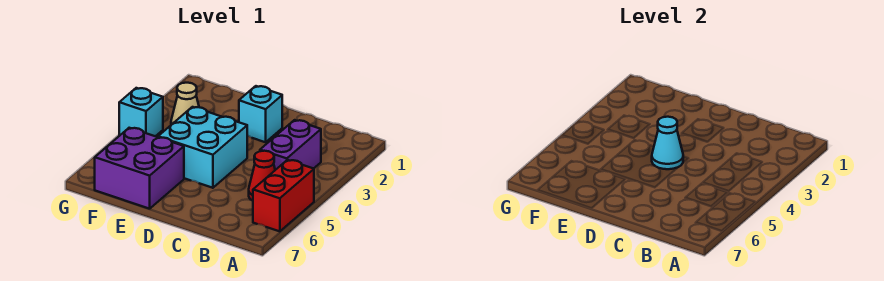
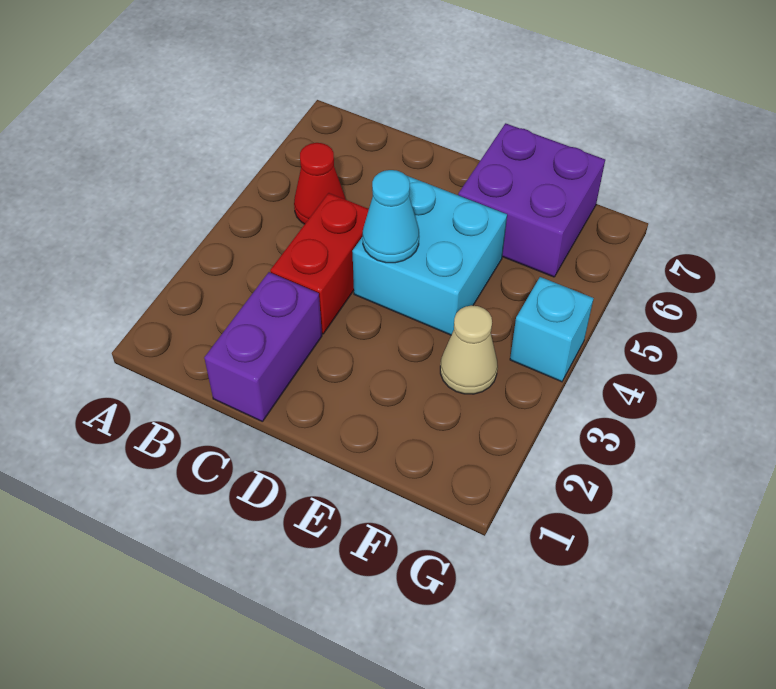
red brick A5:A6 level 1 -> red brick C3:C4 level 1
purple brick B3:B4 level 1 -> purple brick C1:C2 level 1
cyan brick D2 level 1 -> none

